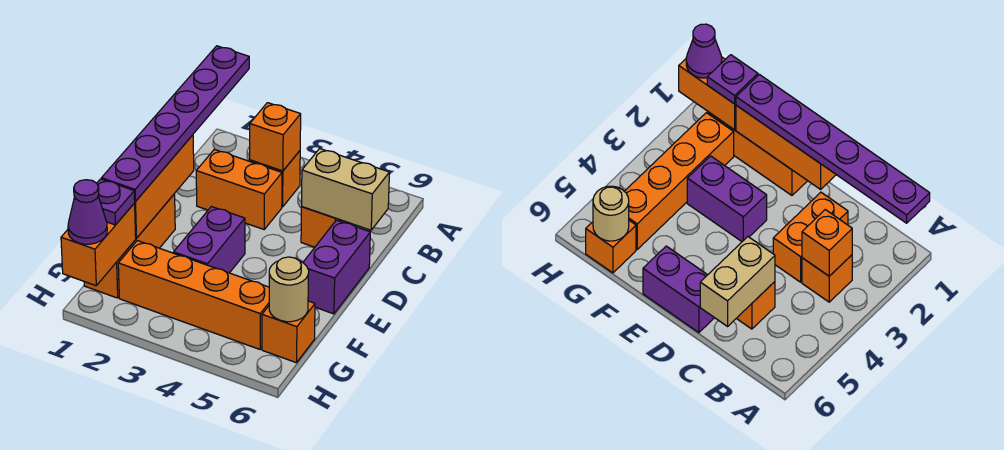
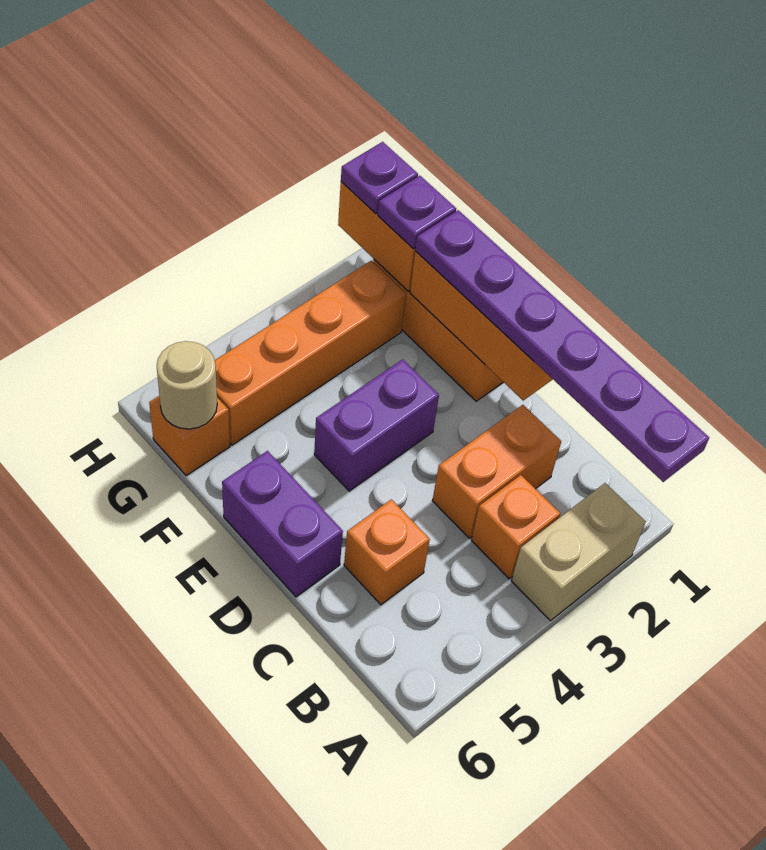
orange brick B3 level 2 -> none
tan brick C5:C6 level 2 -> tan brick A2:A3 level 1
purple brick E3:F3 level 1 -> purple brick E3:E4 level 1
purple cone H1 level 3 -> purple plate H1 level 3

